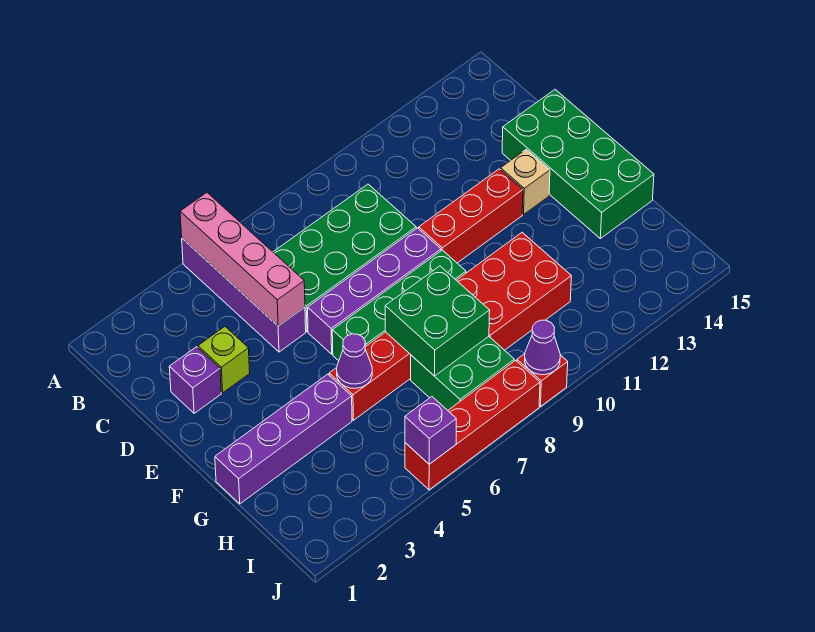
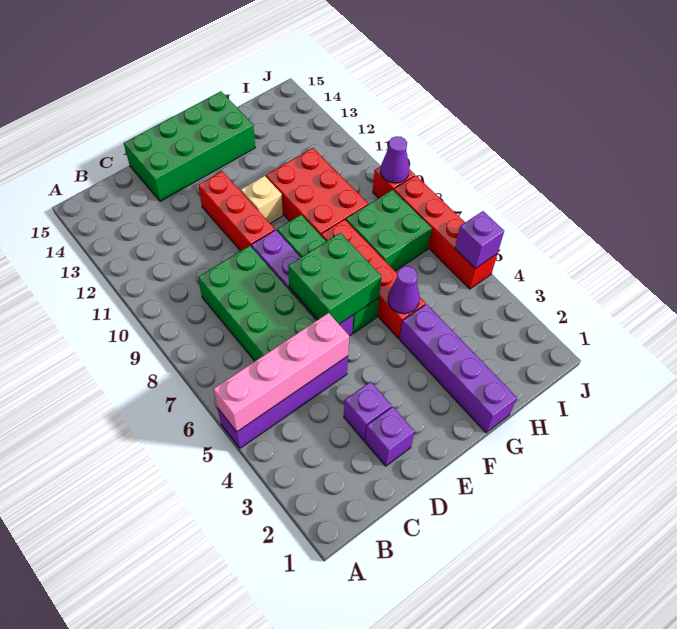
lime brick D3 level 1 -> purple brick D3 level 1
tan brick E13 level 1 -> tan brick F11 level 1
green brick G7:H8 level 2 -> green brick E6:F7 level 2

